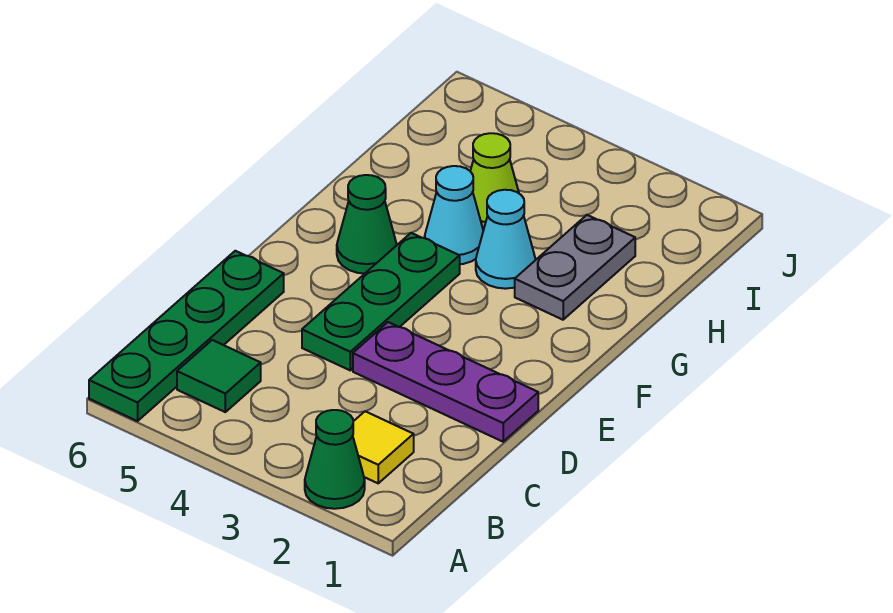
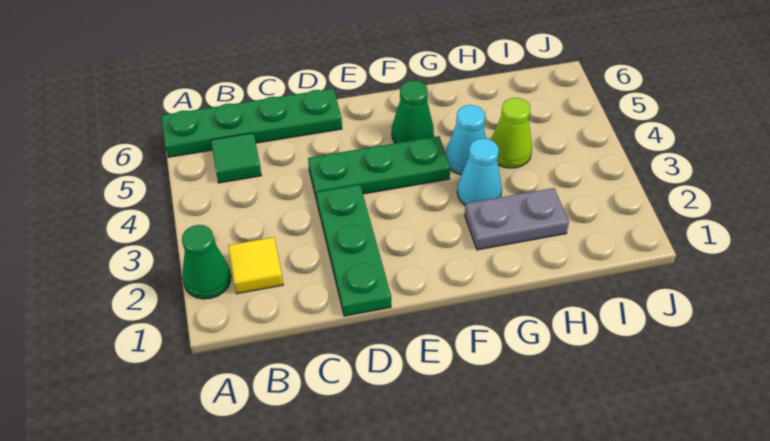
purple plate D1:D3 level 1 -> green plate D1:D3 level 1

